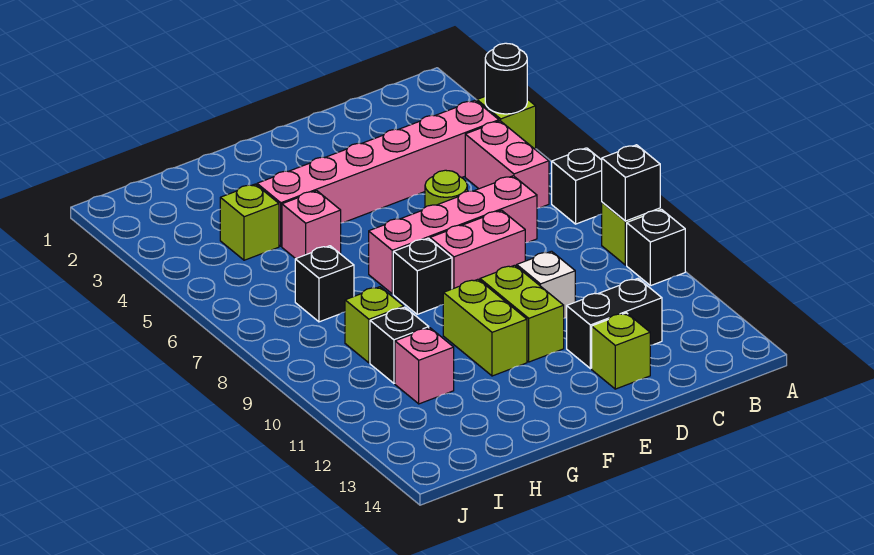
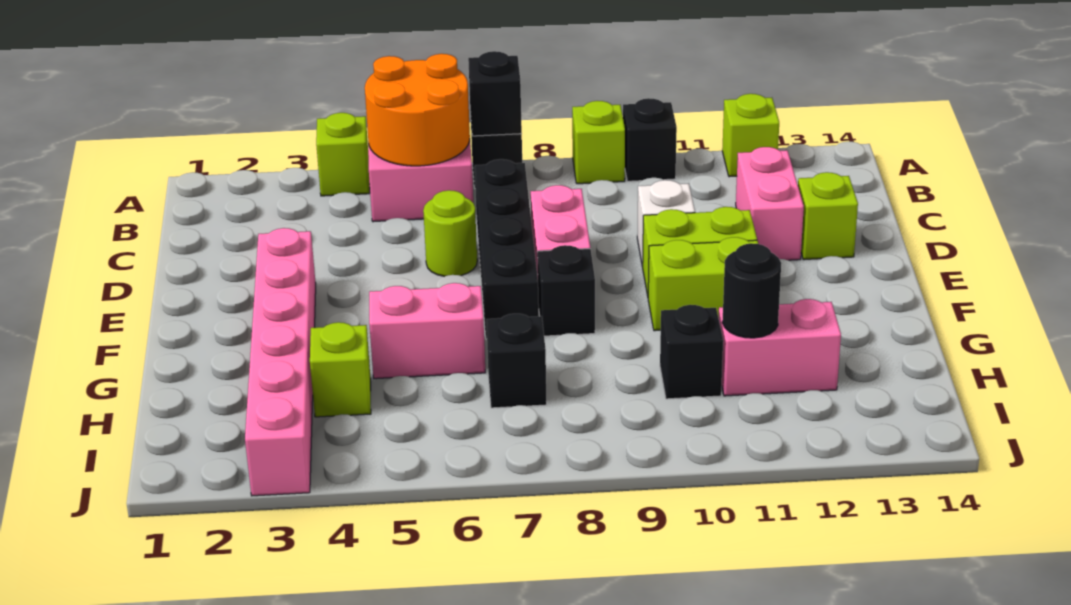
black round brick A4 level 2 -> black round brick H11 level 2
none -> orange round brick A5:B6 level 2
black brick A9 level 2 -> black brick A7 level 2
pink brick B4:G4 level 1 -> pink brick E3:J3 level 1
pink brick C7:F7 level 1 -> black brick C7:F7 level 1
black brick C12:D12 level 1 -> pink brick C12:D12 level 1
pink brick G5 level 1 -> pink brick G5:G6 level 1
lime brick H9 level 1 -> lime brick A12 level 1
pink brick H11 level 1 -> pink brick H11:H12 level 1

